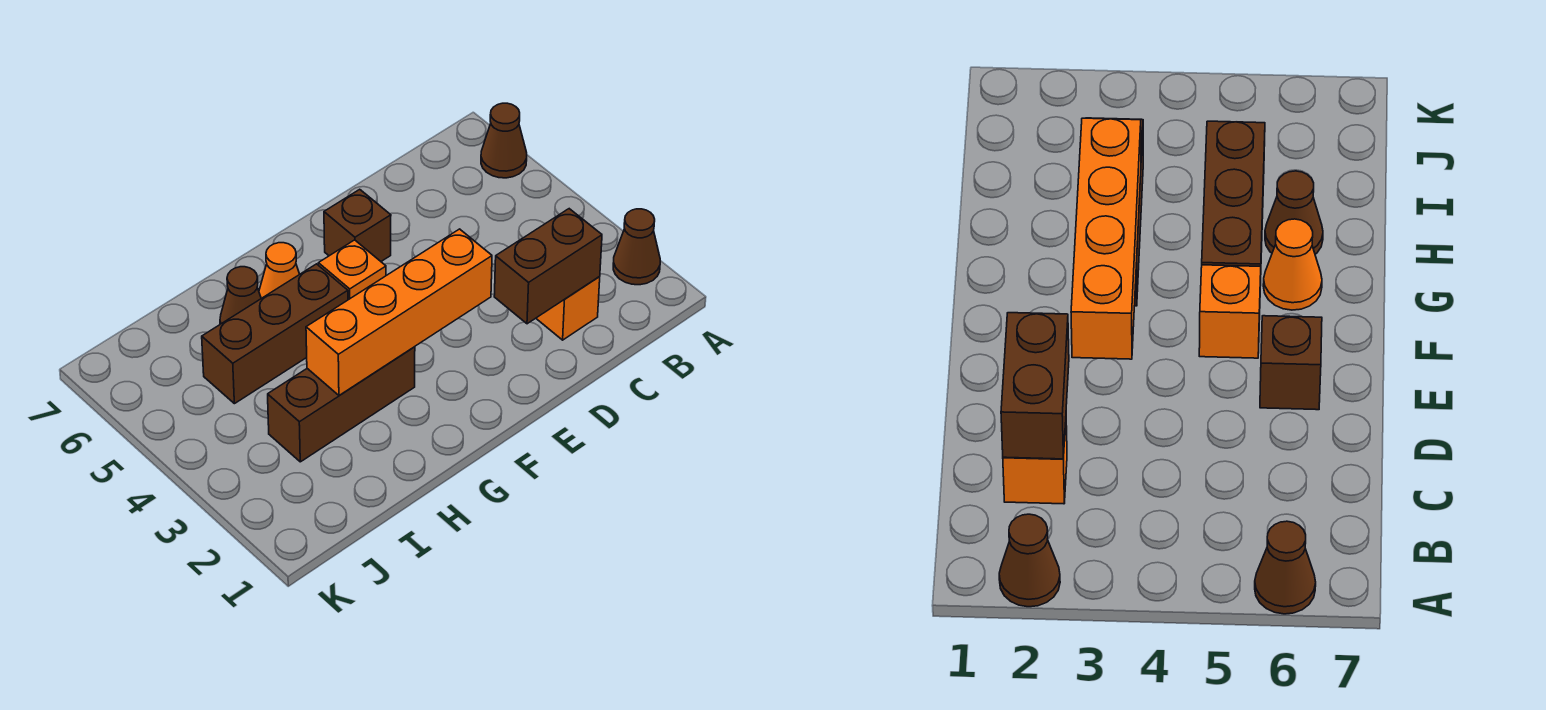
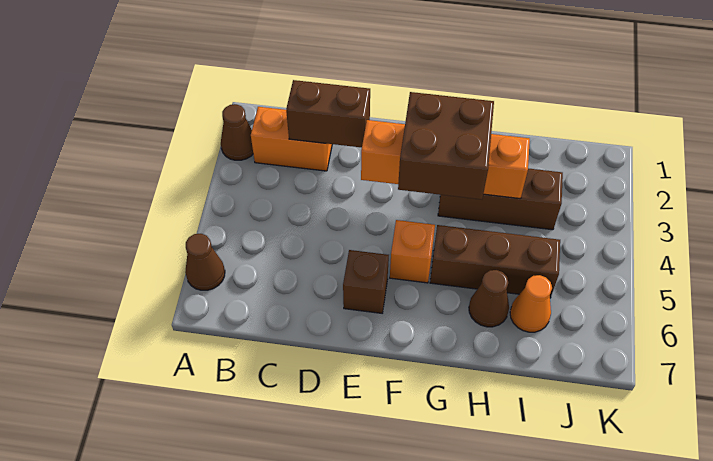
orange brick C2 level 1 -> orange brick B2:C2 level 1
none -> brown brick F3:G4 level 3
orange cone G6 level 1 -> orange cone I6 level 1

